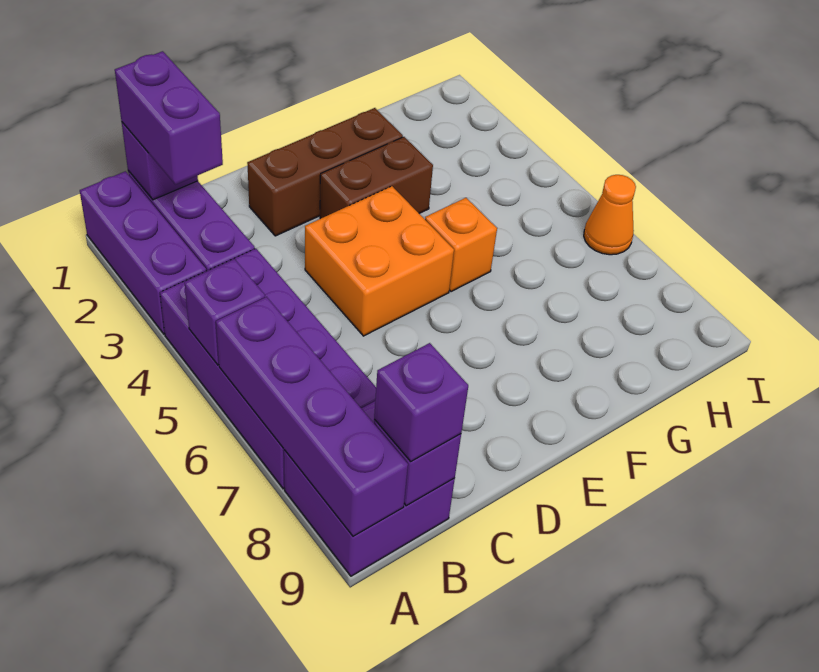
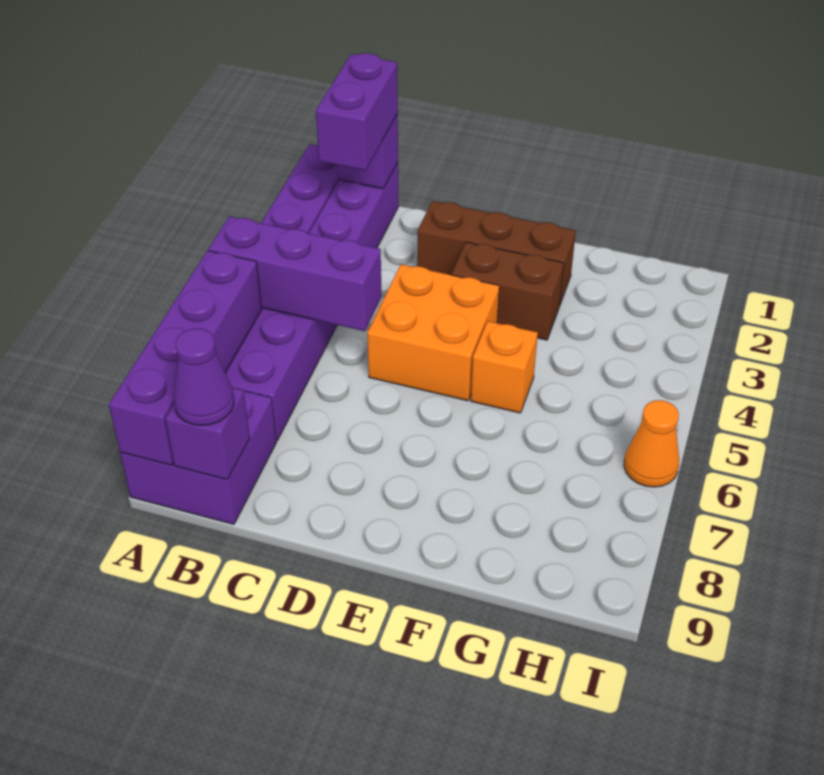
purple brick A5 level 2 -> purple brick A5:C5 level 2
purple brick B9 level 3 -> purple cone B9 level 3

